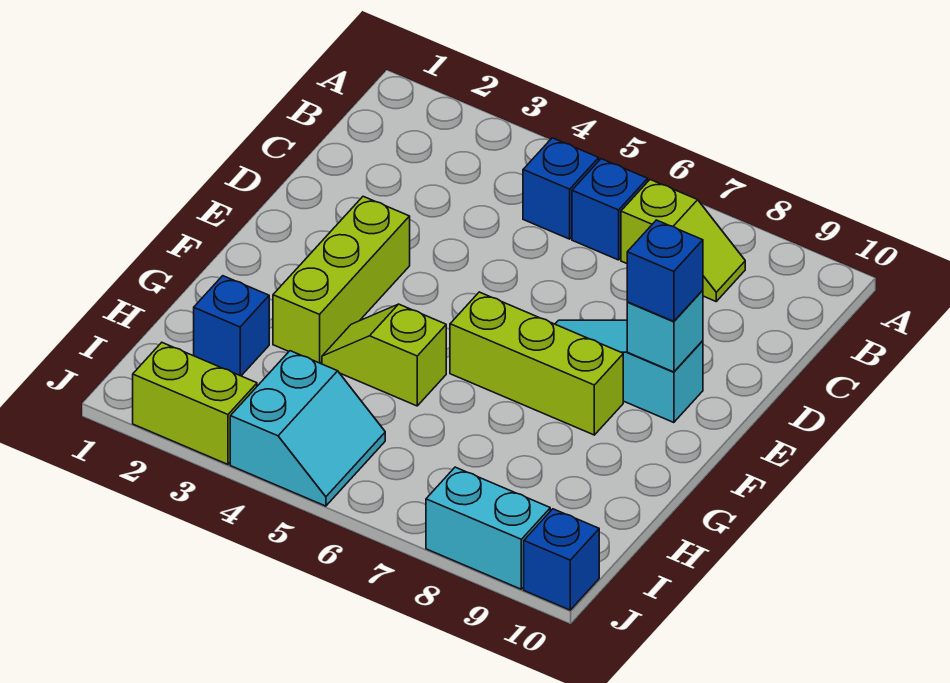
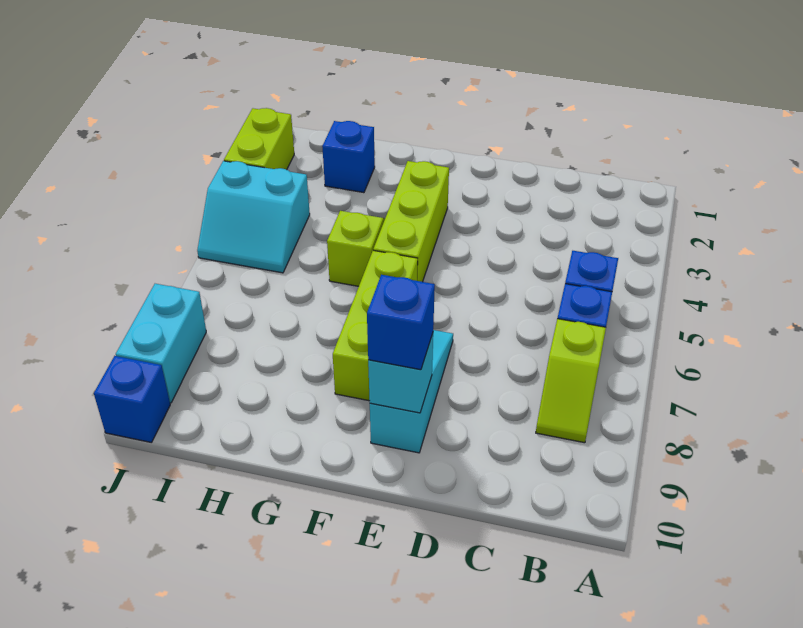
lime brick E3:G3 level 1 -> lime brick F3:F5 level 1

